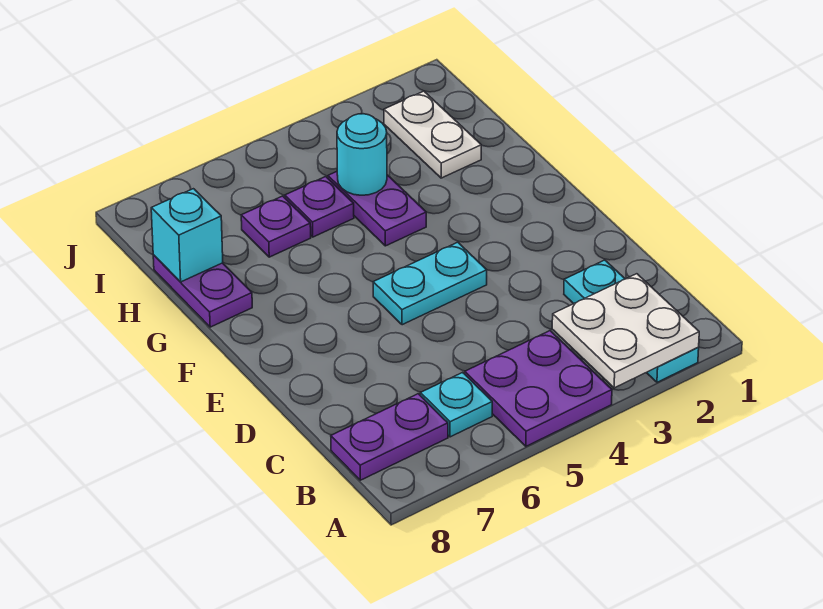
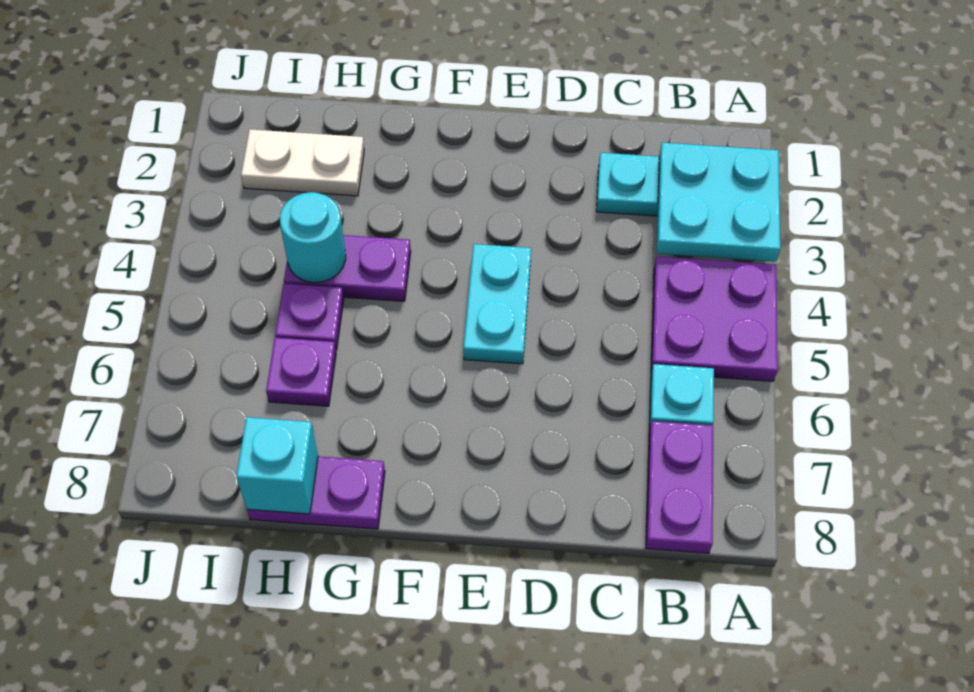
white plate A2:B3 level 2 -> cyan plate A2:B3 level 2

